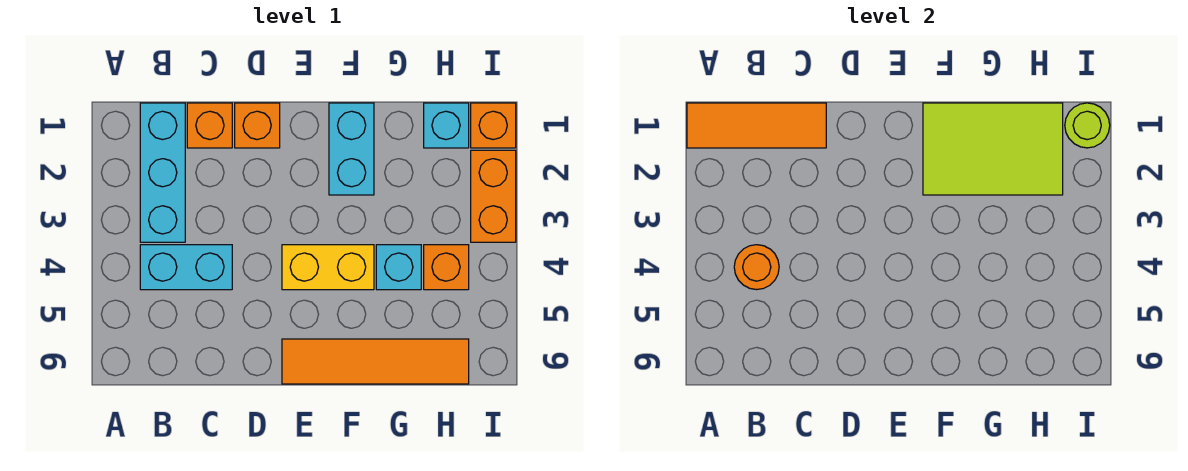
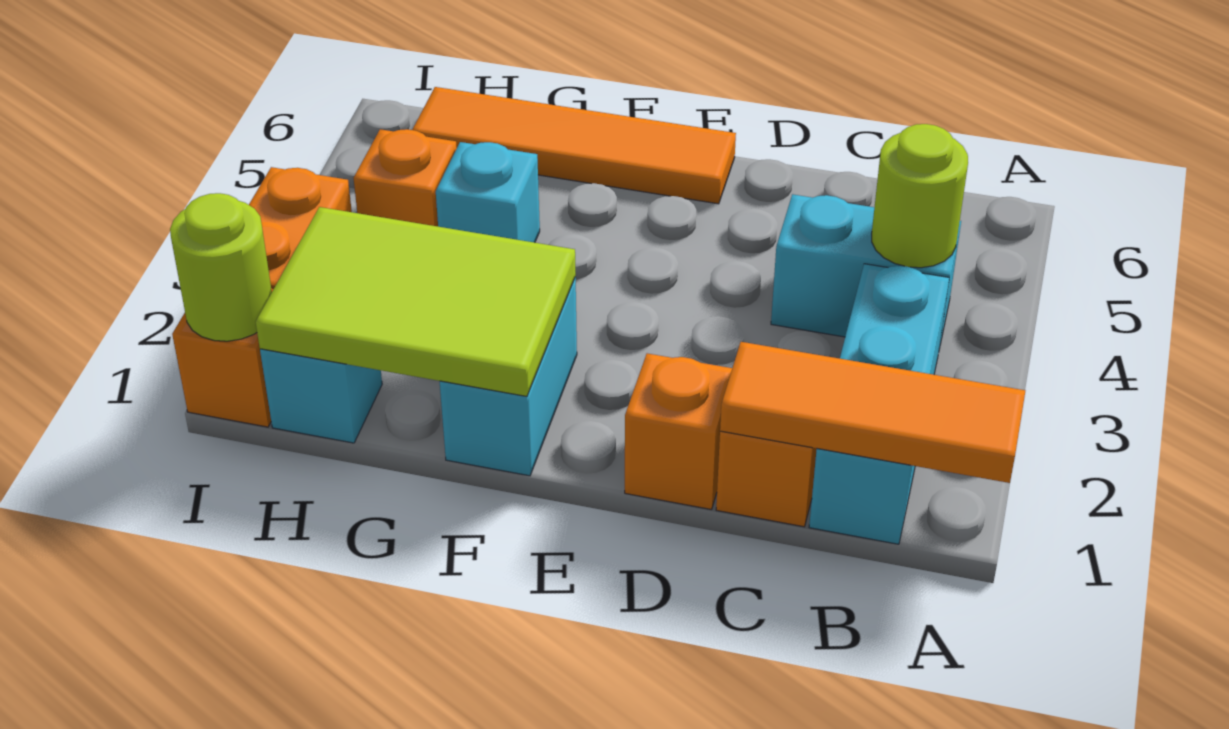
orange round brick B4 level 2 -> lime round brick B4 level 2
yellow brick E4:F4 level 1 -> none

